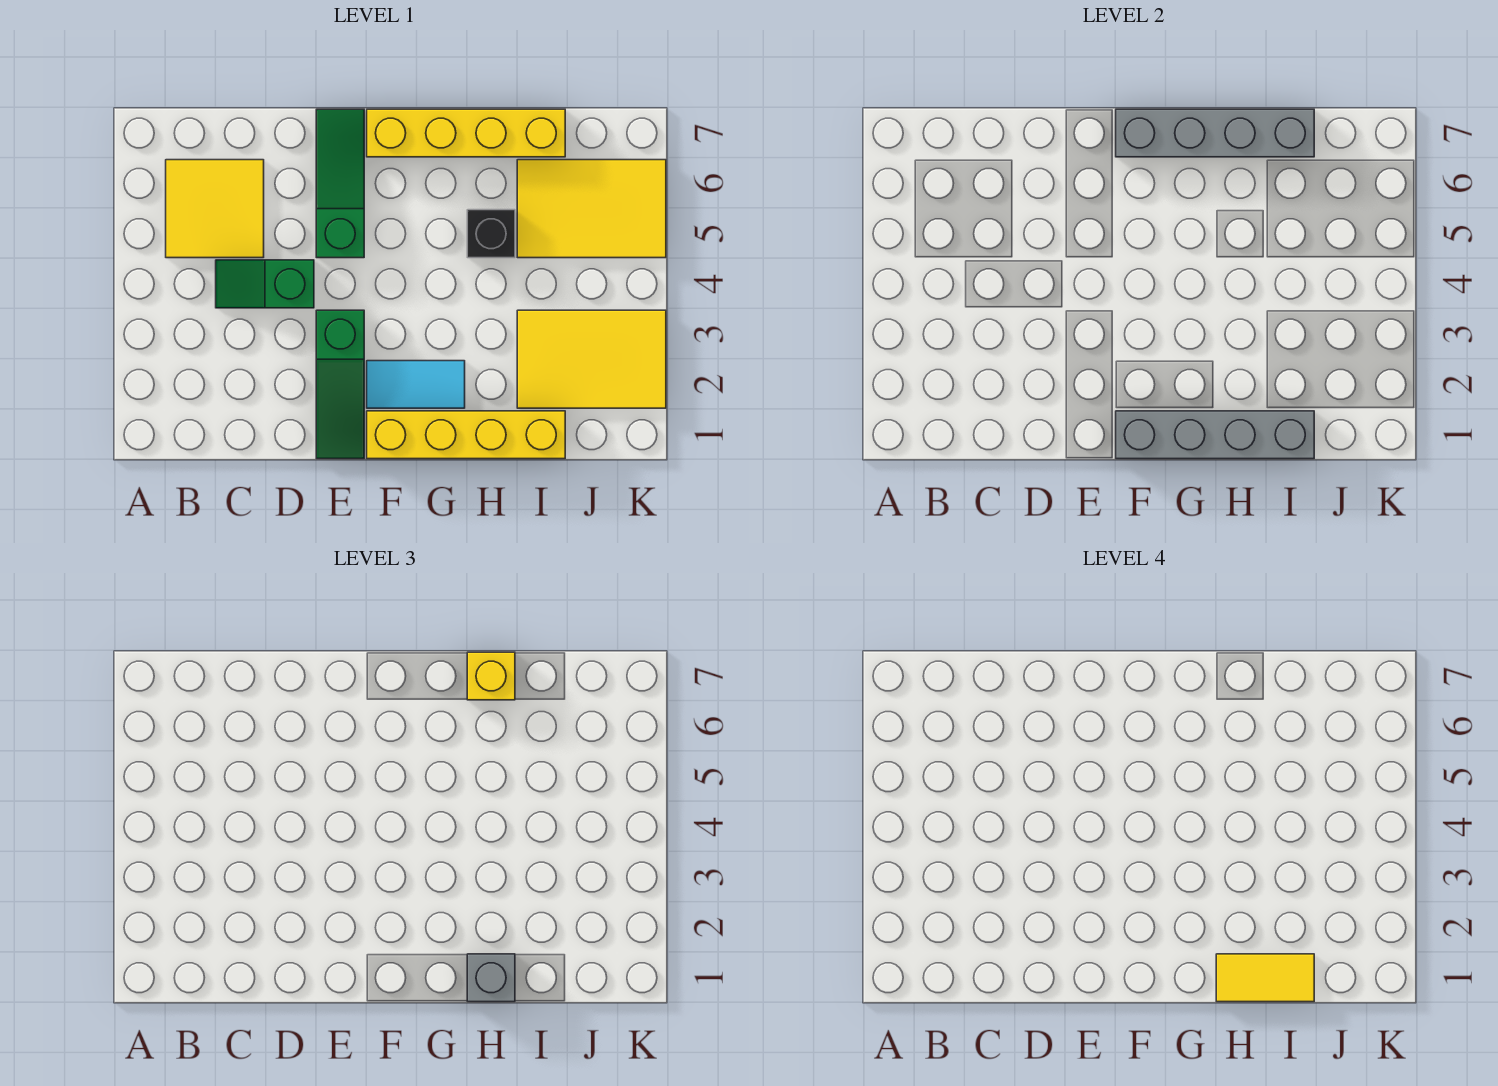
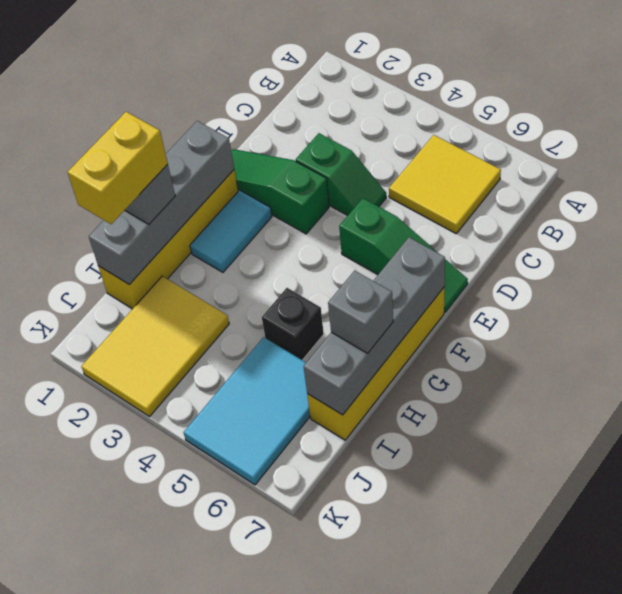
green slope C4:D4 level 1 top D -> green slope D3:D4 level 1 top 3
yellow tile H1:I1 level 4 -> yellow brick H1:I1 level 4
yellow brick H7 level 3 -> grey brick H7 level 3
yellow tile I5:K6 level 1 -> cyan tile I5:K6 level 1

